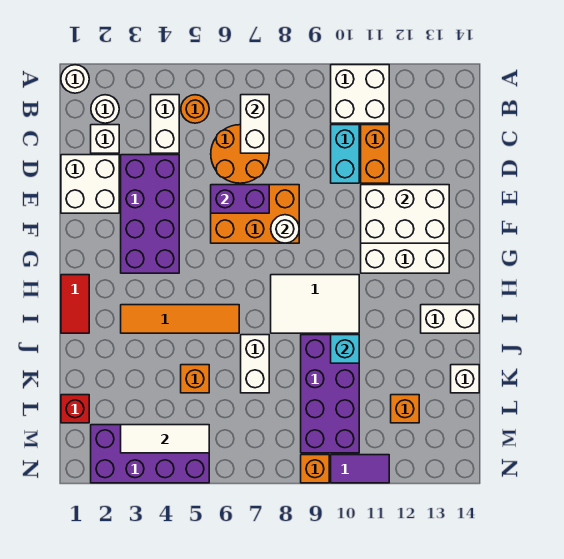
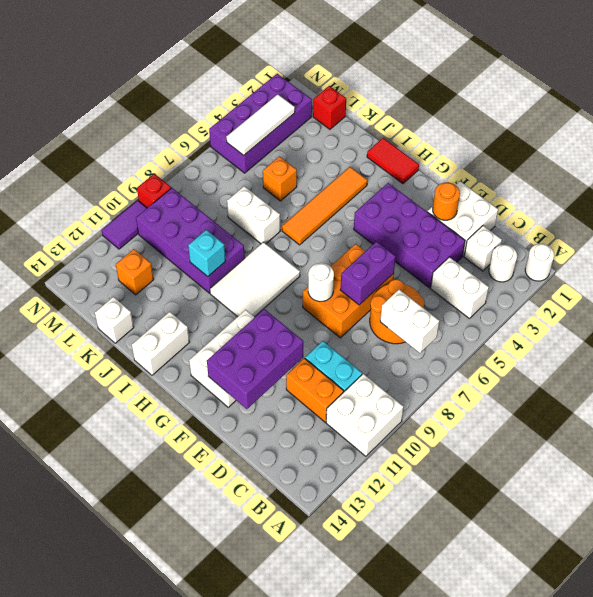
orange round brick B5 level 1 -> orange round brick E2 level 2
white brick E11:F13 level 2 -> purple brick E11:F13 level 2
orange brick N9 level 1 -> red brick N9 level 1

